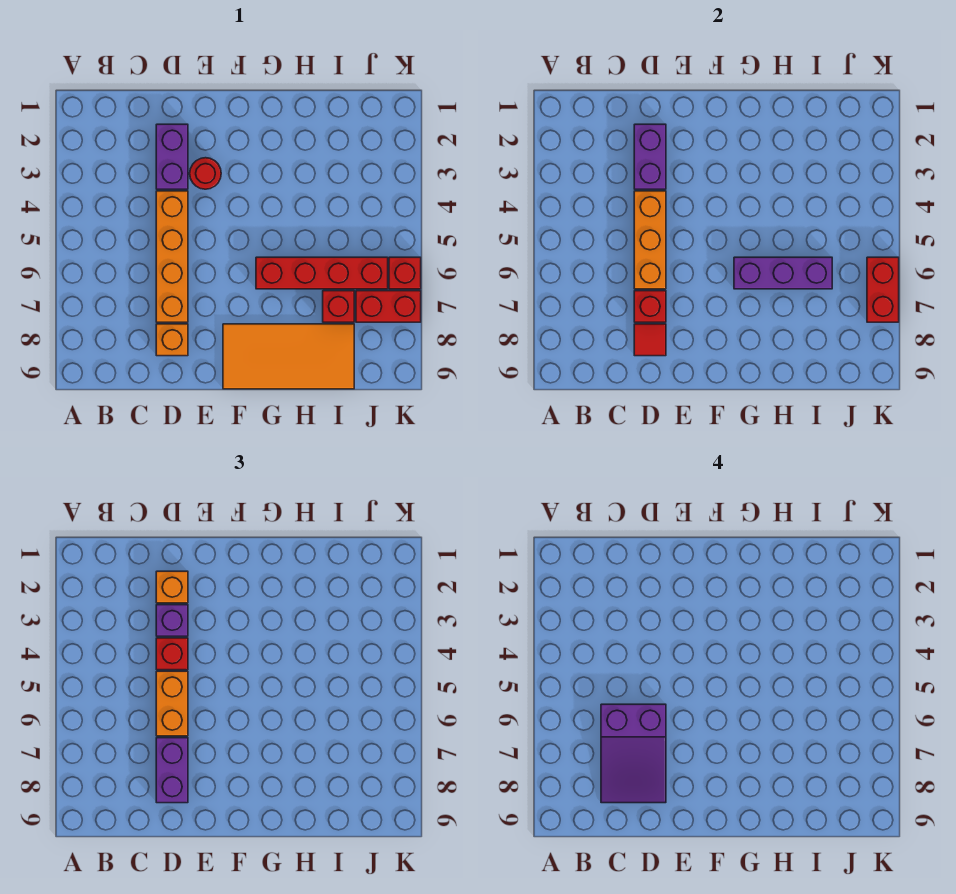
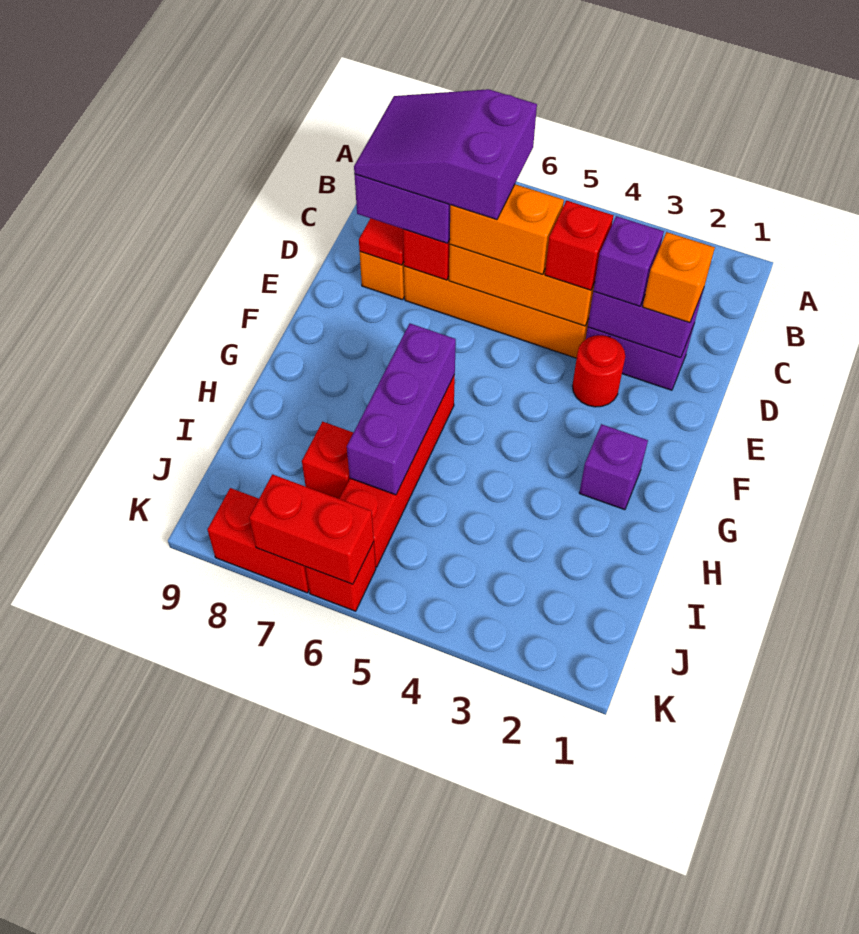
orange tile F8:I9 level 1 -> none
none -> purple brick G2 level 1
red brick J7:K7 level 1 -> red brick K7:K8 level 1

